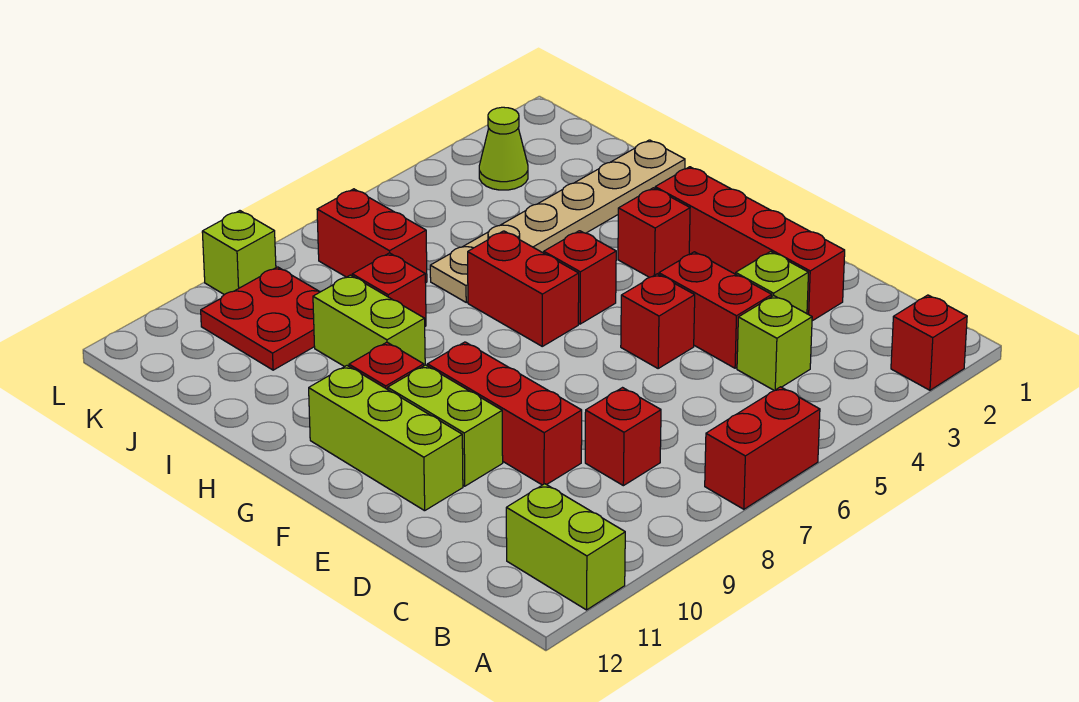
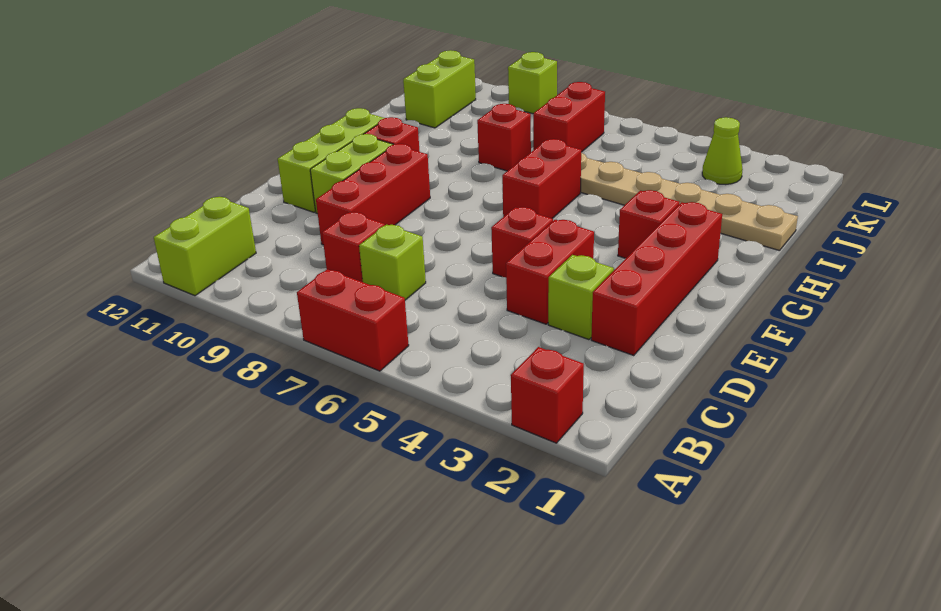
lime brick C4 level 1 -> lime brick C7 level 1
red brick G5 level 1 -> none
lime brick H9:I9 level 1 -> lime brick J11:K11 level 1
red plate J9:K10 level 1 -> none

